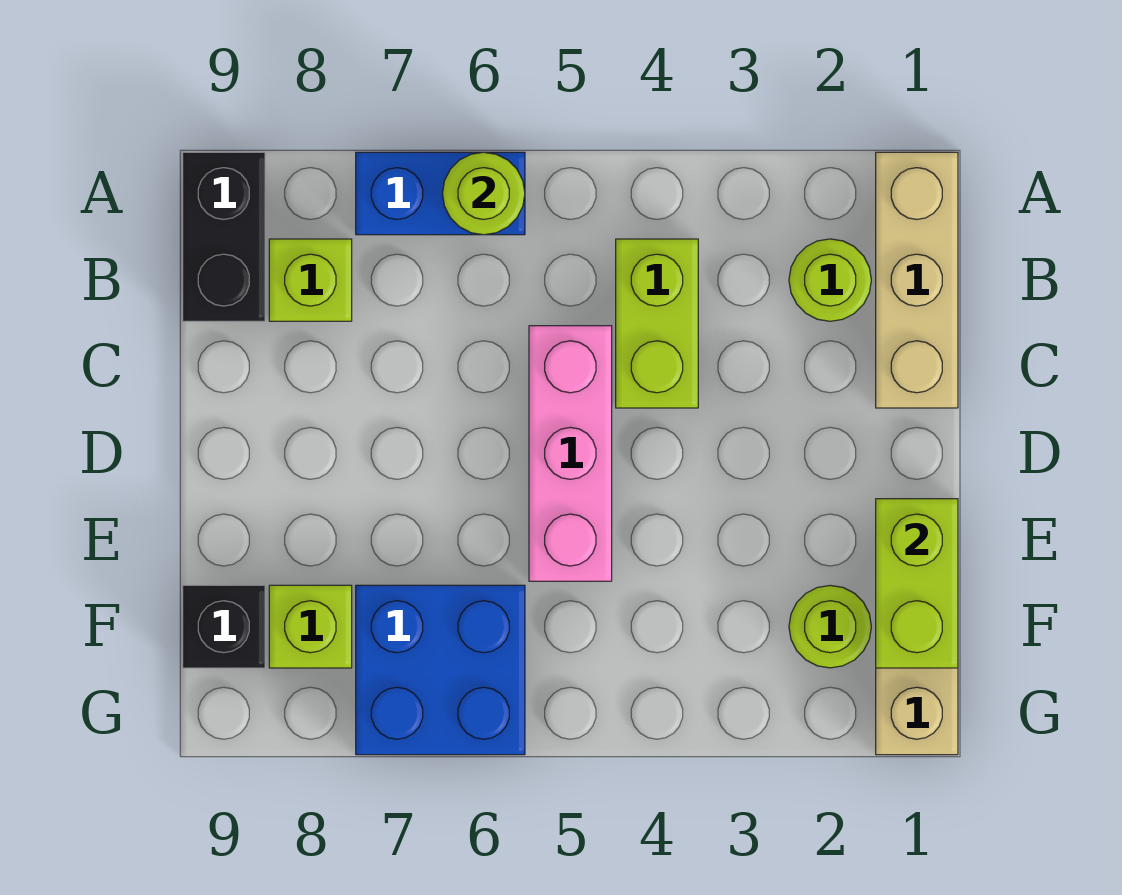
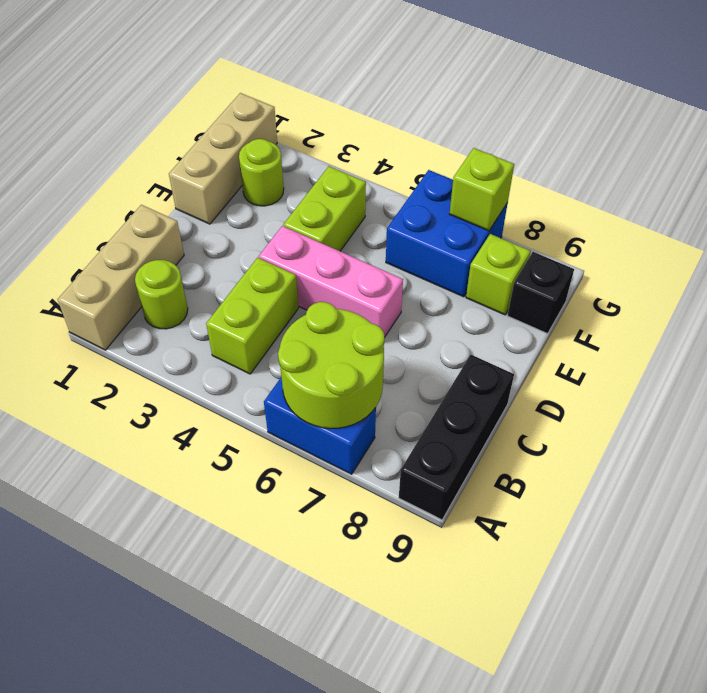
lime round brick A6 level 2 -> lime round brick A6:B7 level 2
black brick A9:B9 level 1 -> black brick A9:C9 level 1
lime brick B8 level 1 -> lime brick G7 level 2
pink brick C5:E5 level 1 -> pink brick D4:D6 level 1
lime brick E1:F1 level 2 -> lime brick E4:F4 level 1

